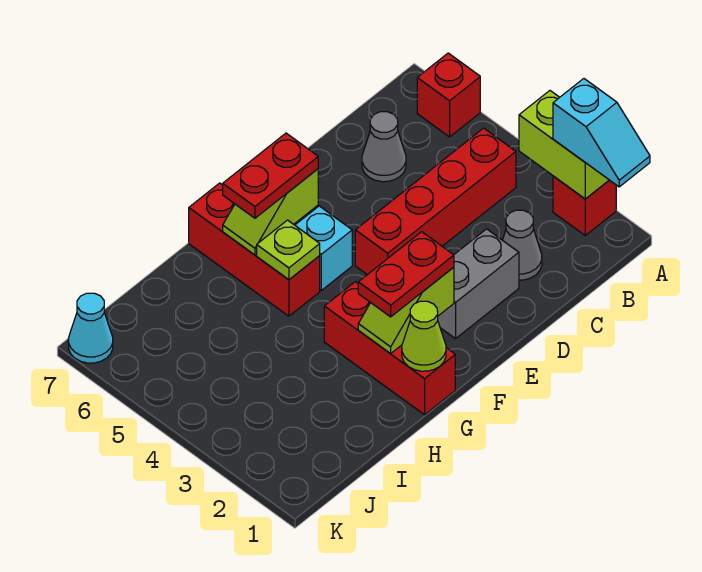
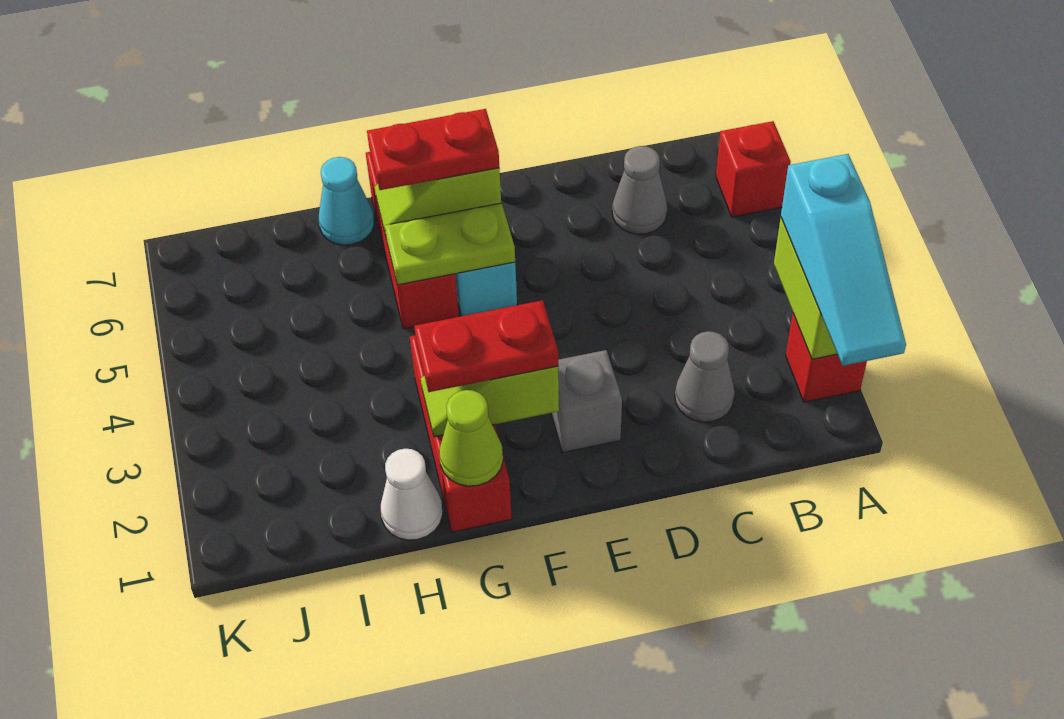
cyan slope A1:A2 level 3 top 2 -> cyan slope A1:A3 level 3 top 3
red brick B4:E4 level 1 -> none
grey brick D2:E2 level 1 -> grey brick E2 level 1
lime plate G5 level 2 -> lime plate F5:G5 level 2
none -> white cone H1 level 1
cyan cone K7 level 1 -> cyan cone H7 level 1

